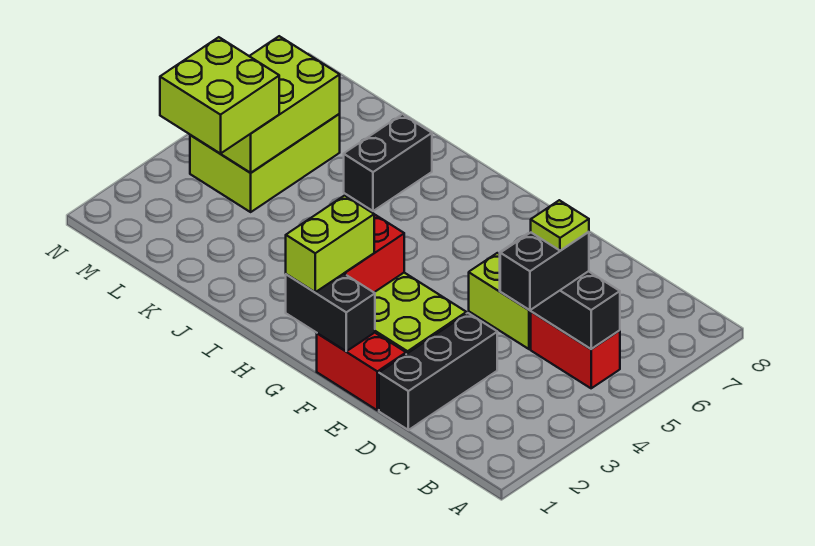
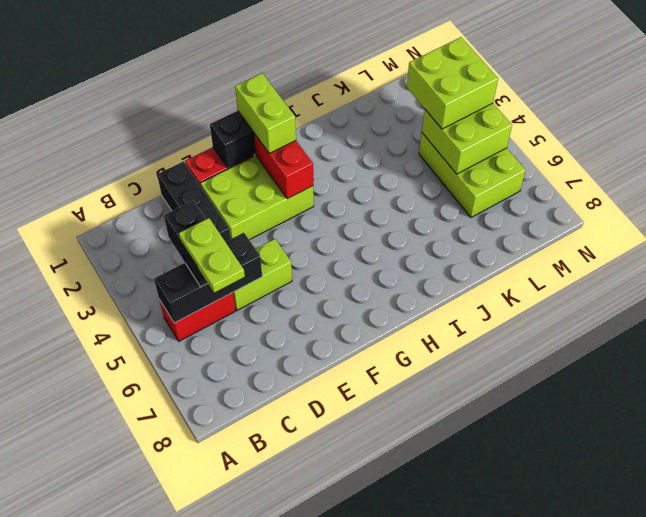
lime plate C5 level 4 -> lime plate C5:C6 level 4
black brick J6:J7 level 1 -> none
lime brick L4:M6 level 2 -> lime brick L4:M5 level 2

